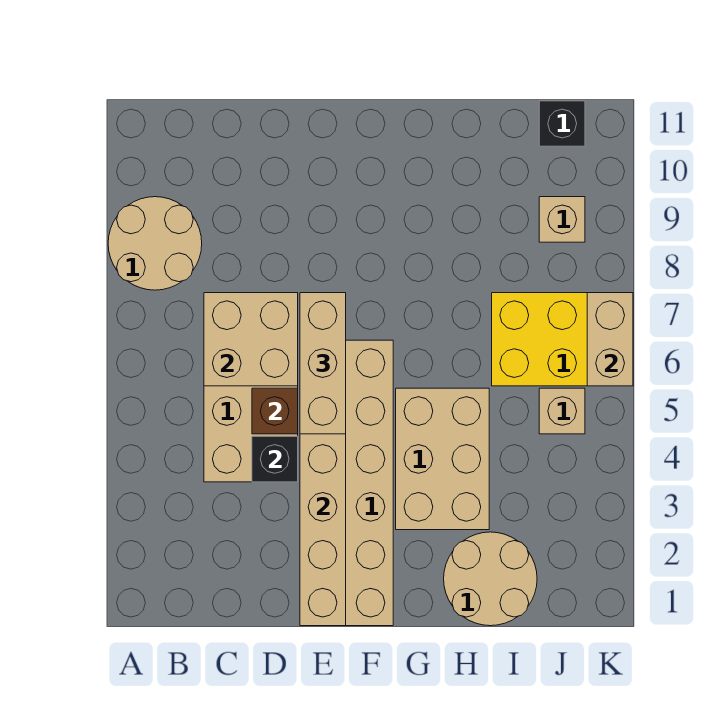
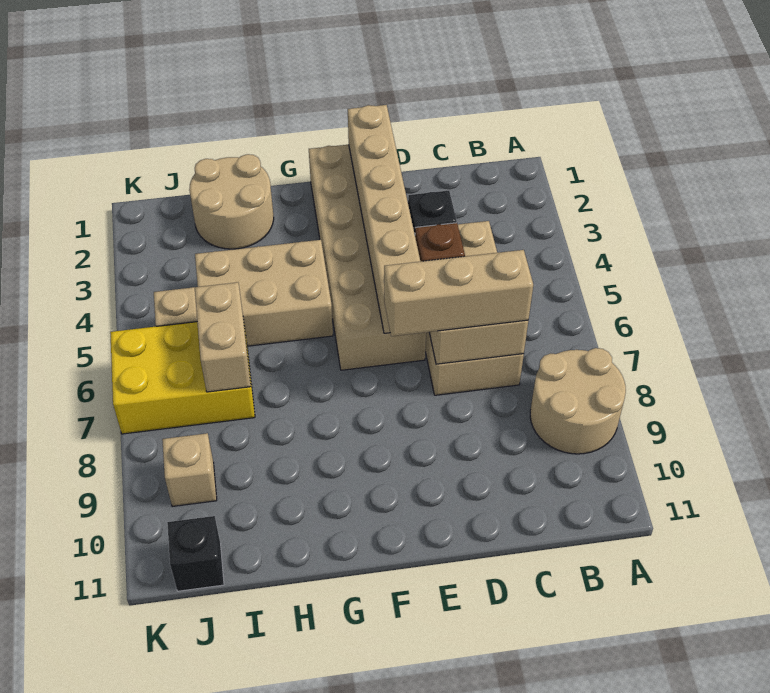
tan brick E5:E7 level 3 -> tan brick C7:E7 level 3
tan brick G3:H5 level 1 -> tan brick G4:I5 level 1
tan brick K6:K7 level 2 -> tan brick I6:I7 level 2

